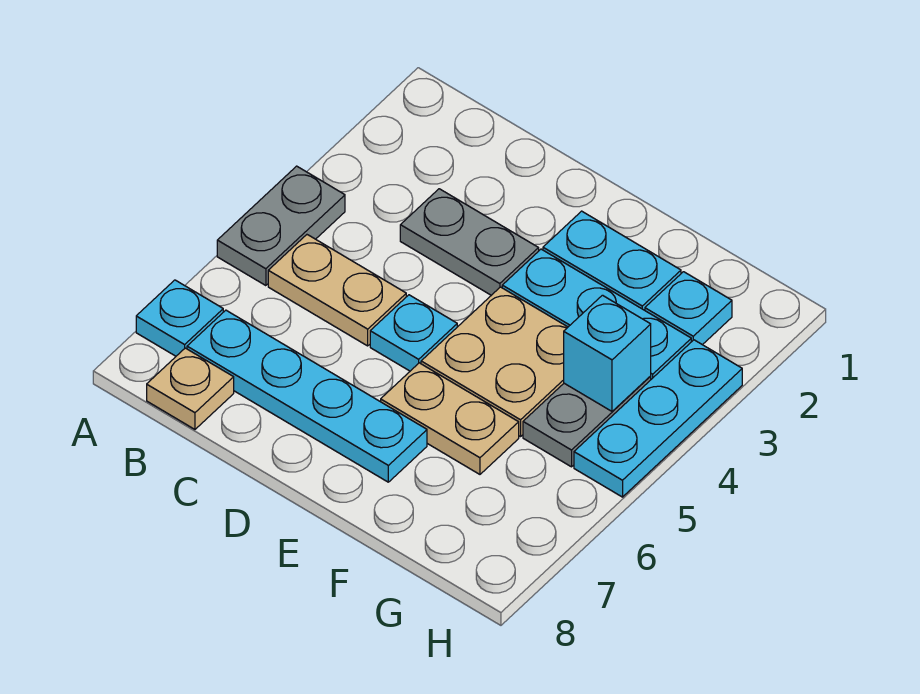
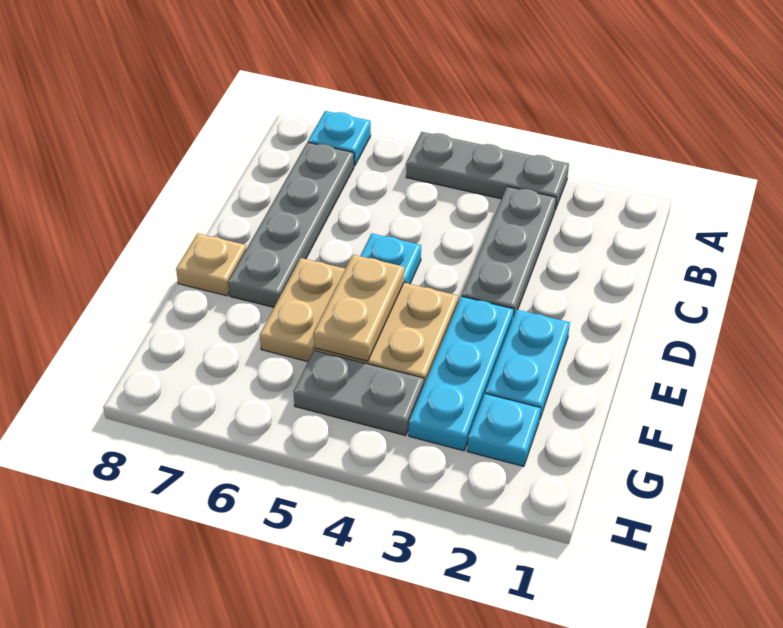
grey plate A4:A5 level 1 -> grey plate A3:A5 level 1
tan plate B5:C5 level 1 -> tan plate E5:F5 level 2
cyan plate B7:E7 level 1 -> grey plate B7:E7 level 1
tan plate B8 level 1 -> tan plate E8 level 1
grey plate C3:D3 level 1 -> grey plate B3:D3 level 1
cyan brick G4 level 2 -> none
cyan plate H3:H5 level 1 -> none

